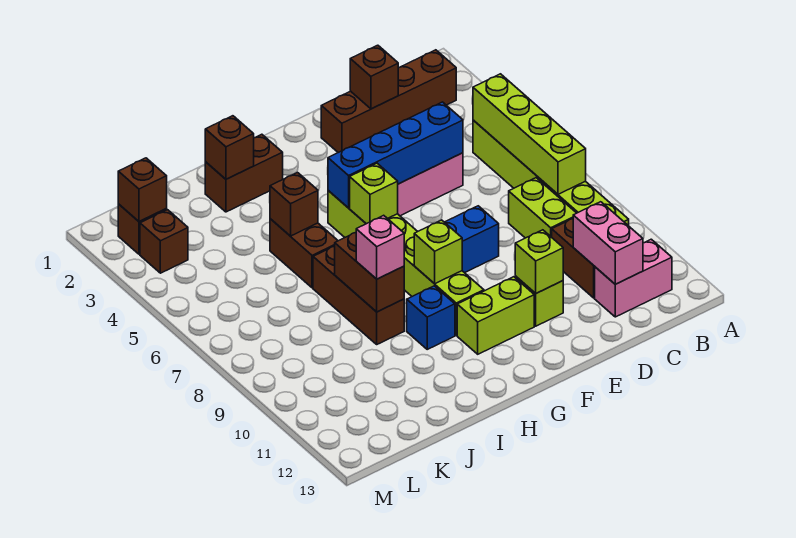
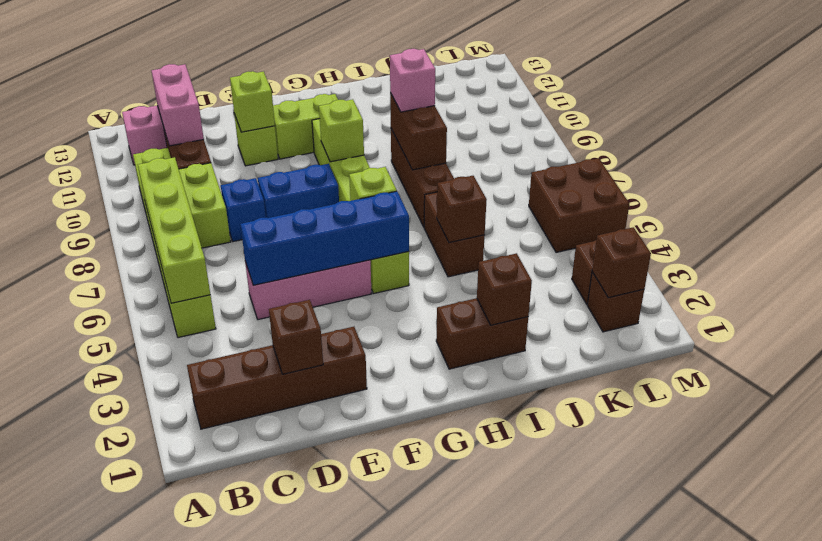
blue brick H10 level 1 -> blue brick D8 level 1
none -> brown brick L5:M6 level 1

